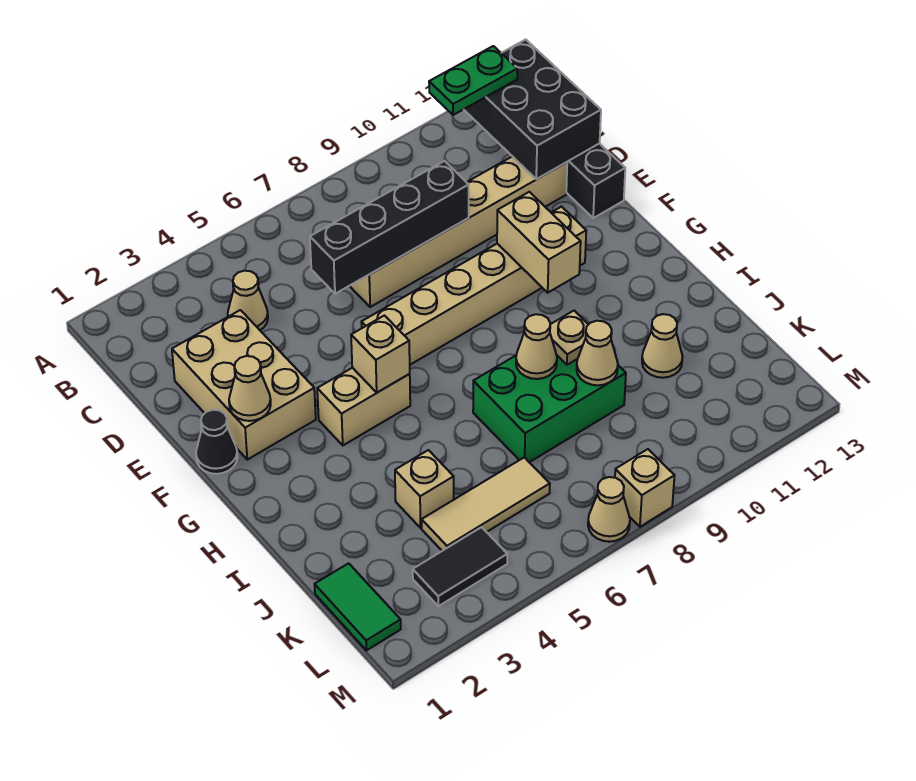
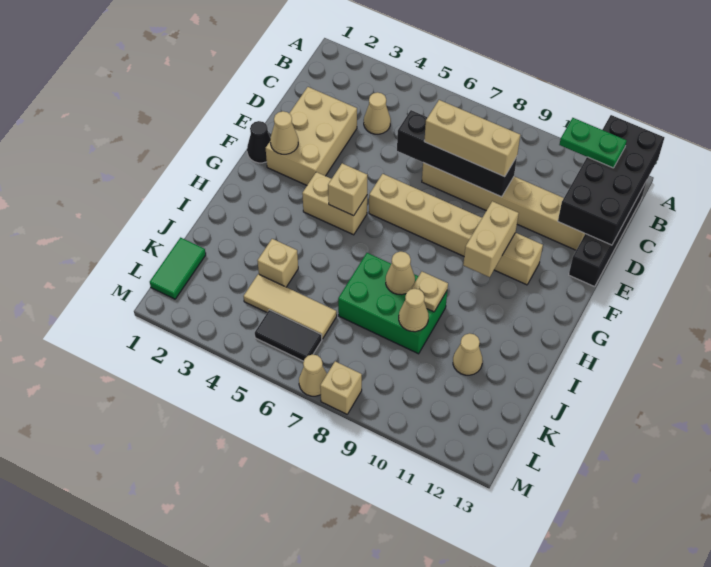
black brick B12:D13 level 2 -> black brick A12:D13 level 2
none -> tan brick D7:D9 level 3
black tile L3:L4 level 1 -> black tile L5:L6 level 1

